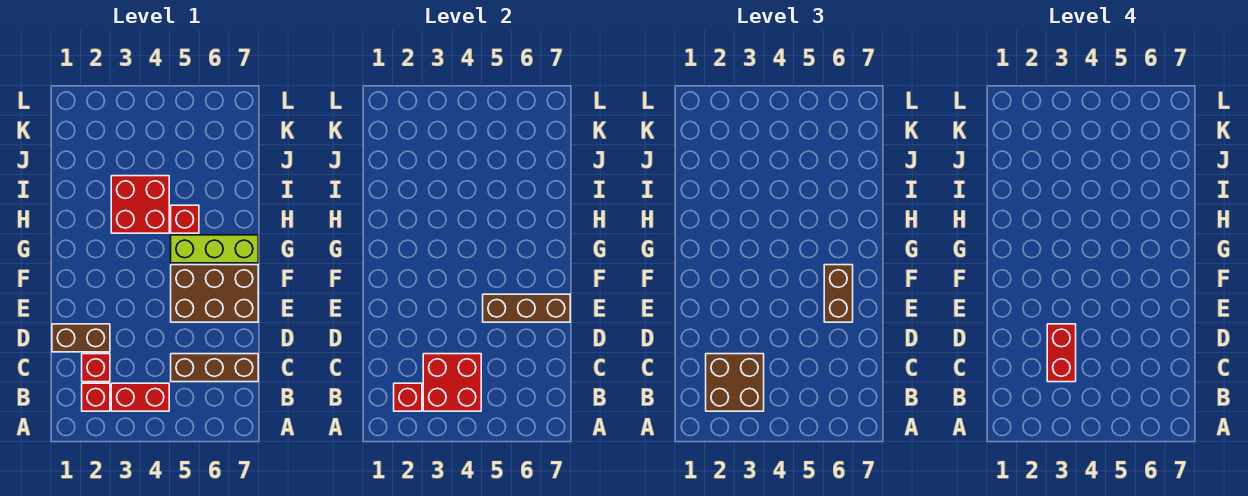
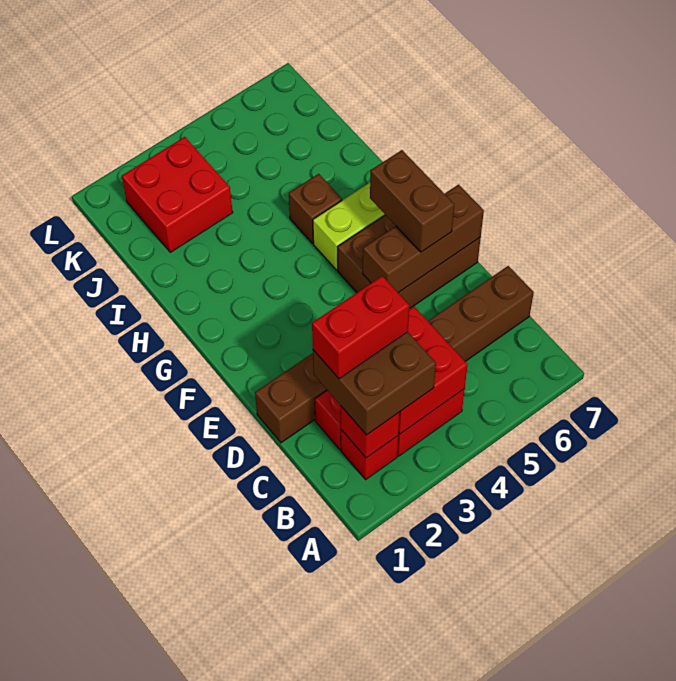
red brick C3:D3 level 4 -> red brick C2:C3 level 4
red brick H3:I4 level 1 -> red brick J2:K3 level 1
red brick H5 level 1 -> brown brick H5 level 1

